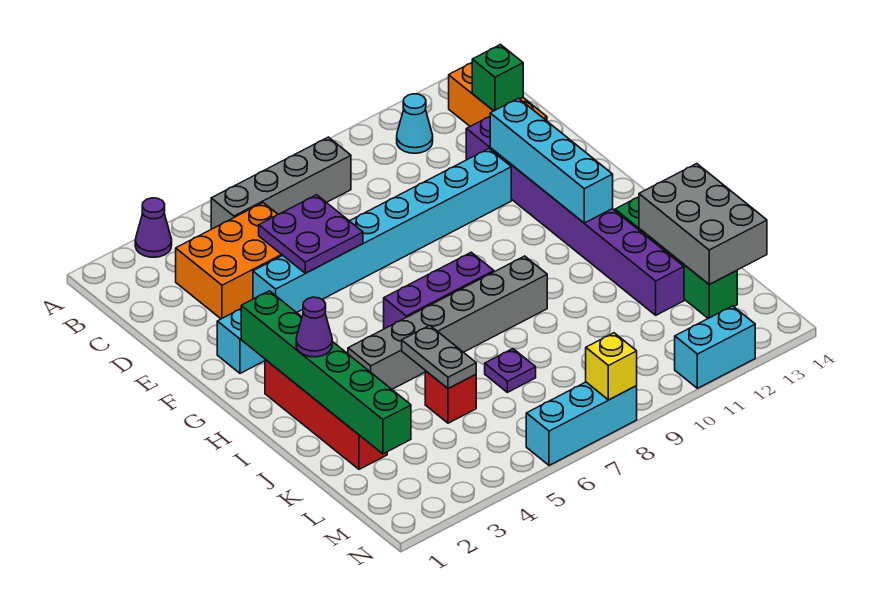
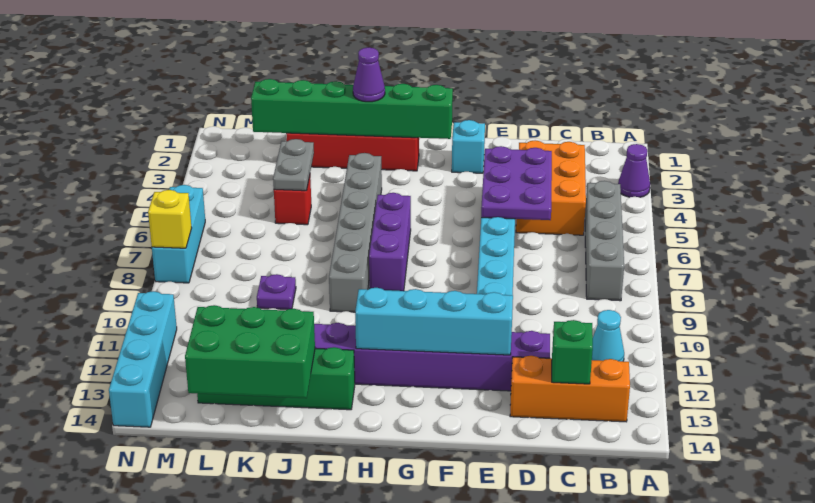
purple plate D5:E6 level 2 -> purple plate D4:E6 level 2
grey plate J5:K5 level 2 -> grey plate K4:K5 level 2
grey brick J13:L14 level 2 -> green brick J13:L14 level 2
purple plate K7 level 1 -> purple plate K9 level 1
cyan brick N11:N12 level 1 -> cyan brick N11:N14 level 1

